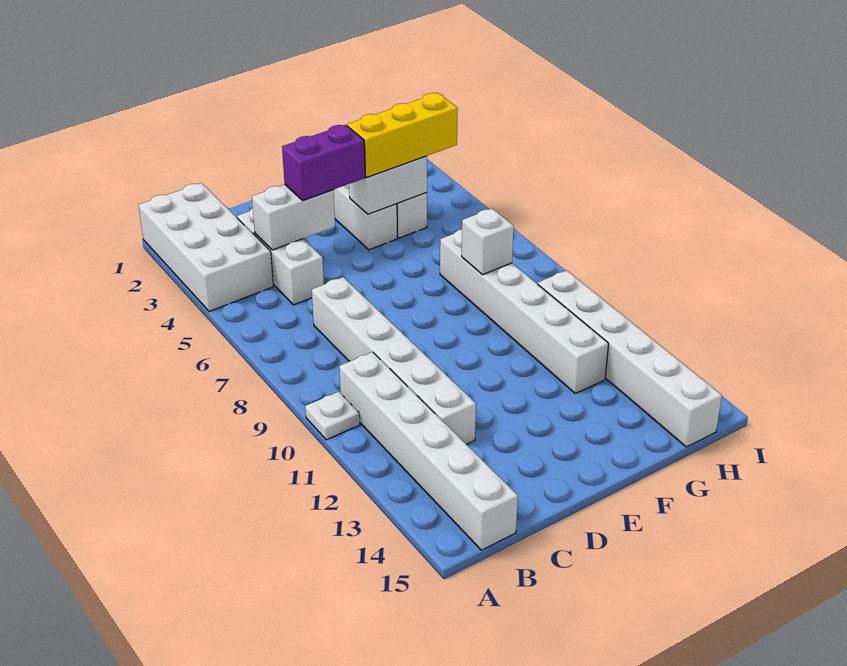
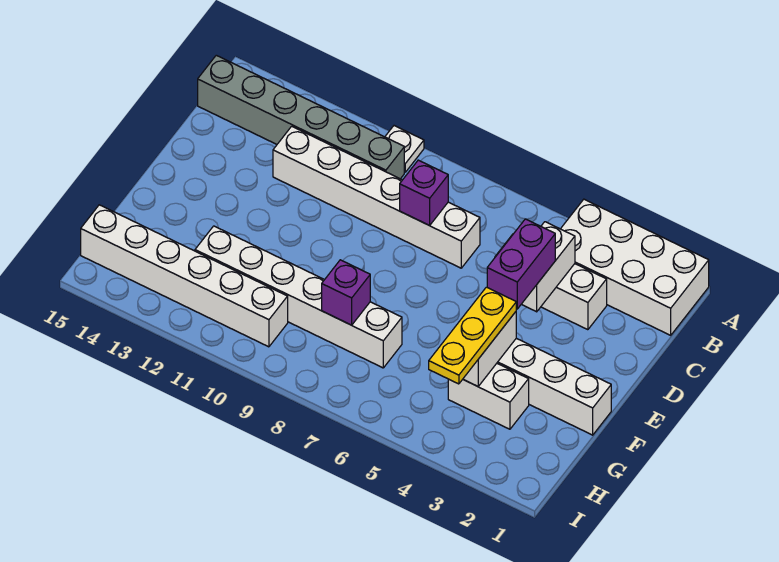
white brick B10:B15 level 1 -> grey brick B10:B15 level 1
none -> purple brick C8 level 2
yellow brick F4:H4 level 3 -> yellow plate F4:H4 level 3
white brick G8 level 2 -> purple brick G8 level 2

